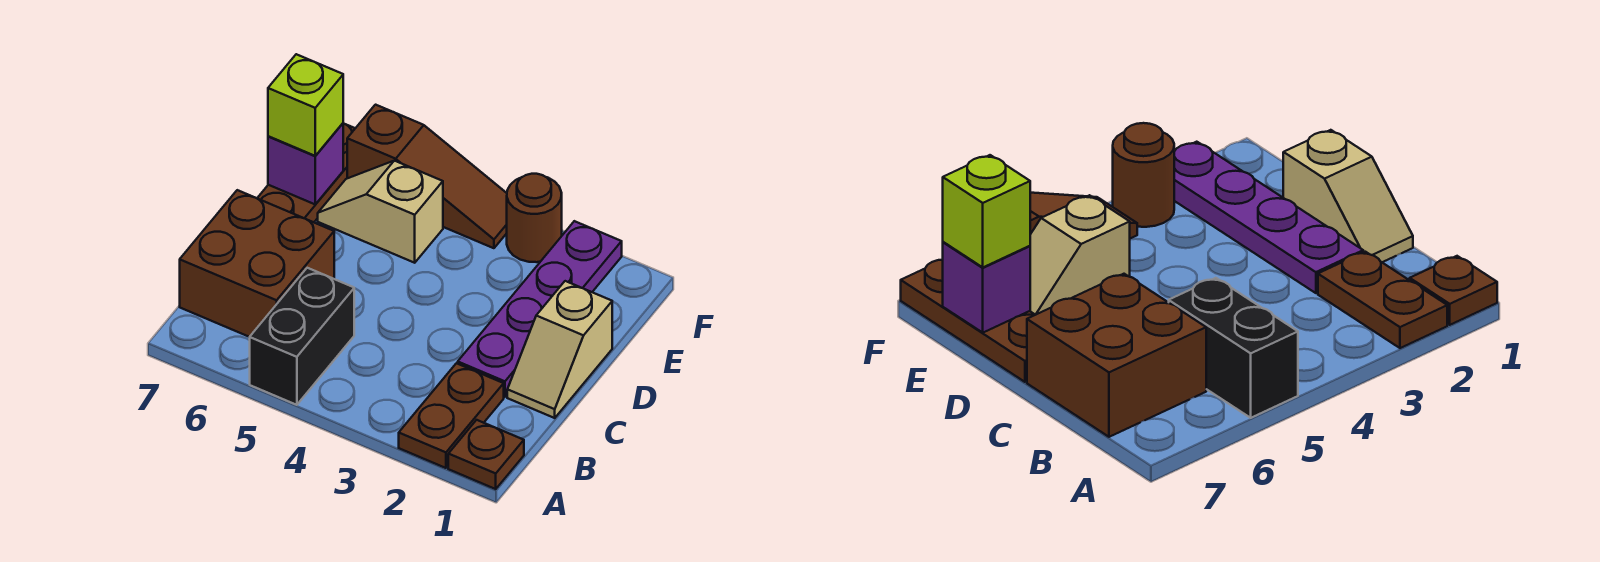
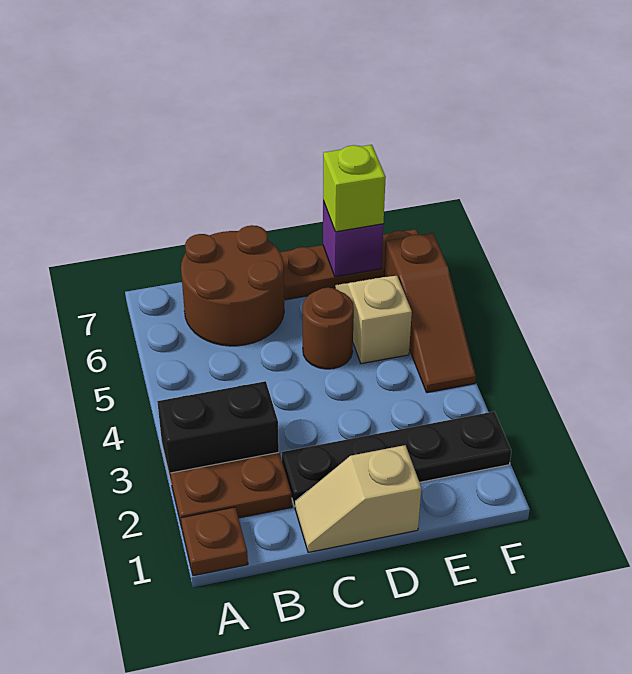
black brick A5:B5 level 1 -> black brick A3:B3 level 1
brown brick B6:C7 level 1 -> brown round brick B6:C7 level 1
purple plate C2:F2 level 1 -> black plate C2:F2 level 1
brown round brick F3 level 1 -> brown round brick D5 level 1

